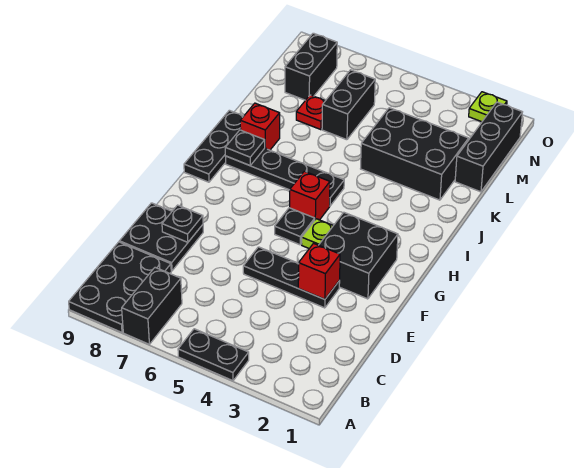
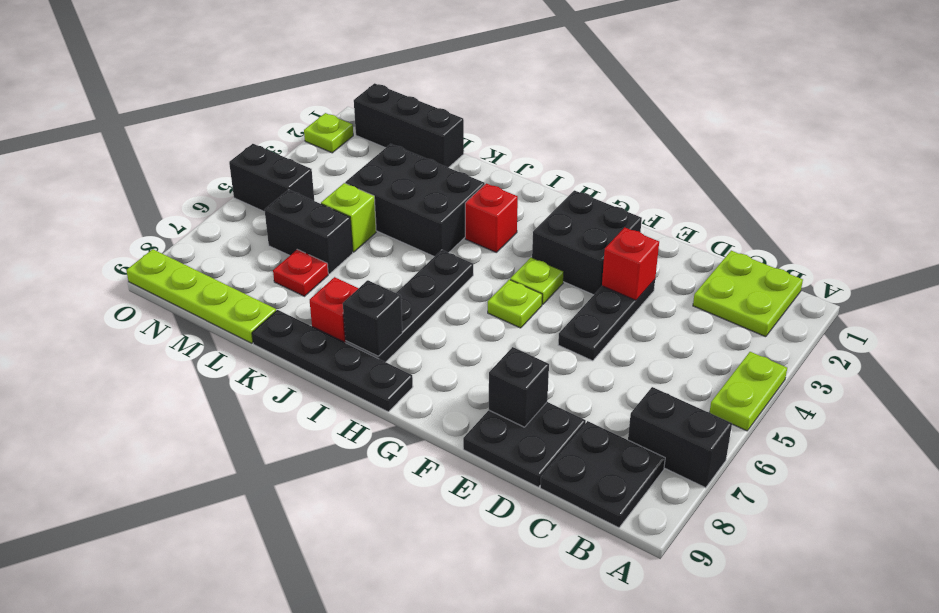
black plate A4:A5 level 1 -> lime plate A4:A5 level 1
black plate A8:C9 level 1 -> black plate B8:C9 level 1
none -> lime plate B1:C2 level 1
black plate E8 level 2 -> black brick E8 level 2
black plate G5 level 1 -> lime plate G5 level 1
red brick H5 level 1 -> red brick I3 level 1
black plate H9:J9 level 1 -> black plate H9:K9 level 1
black plate I8 level 2 -> black brick I8 level 2
black brick K2:L4 level 1 -> black brick J3:L4 level 1
none -> lime brick L5 level 1
none -> lime plate L9:O9 level 1
black brick M8:N8 level 1 -> black brick N5:O5 level 1

